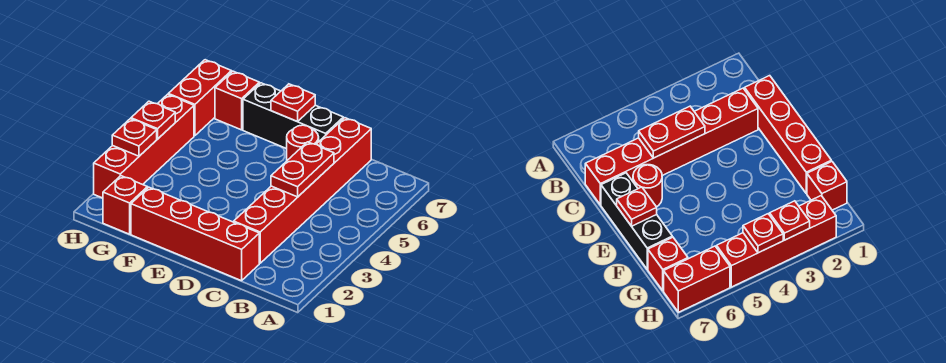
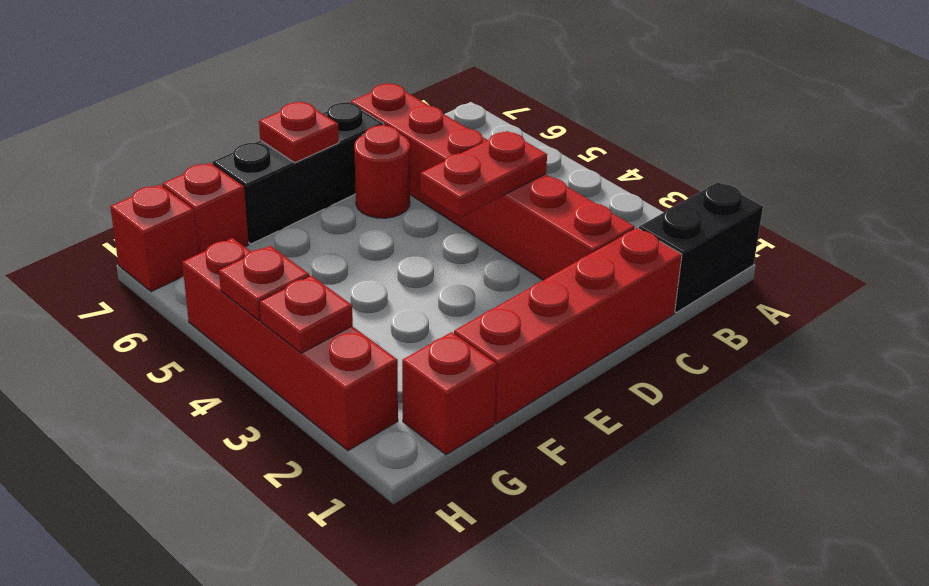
none -> black brick A1:B1 level 1
red plate C4:C5 level 2 -> red plate C4:D4 level 2
red brick H6:H7 level 1 -> red brick H7 level 1

